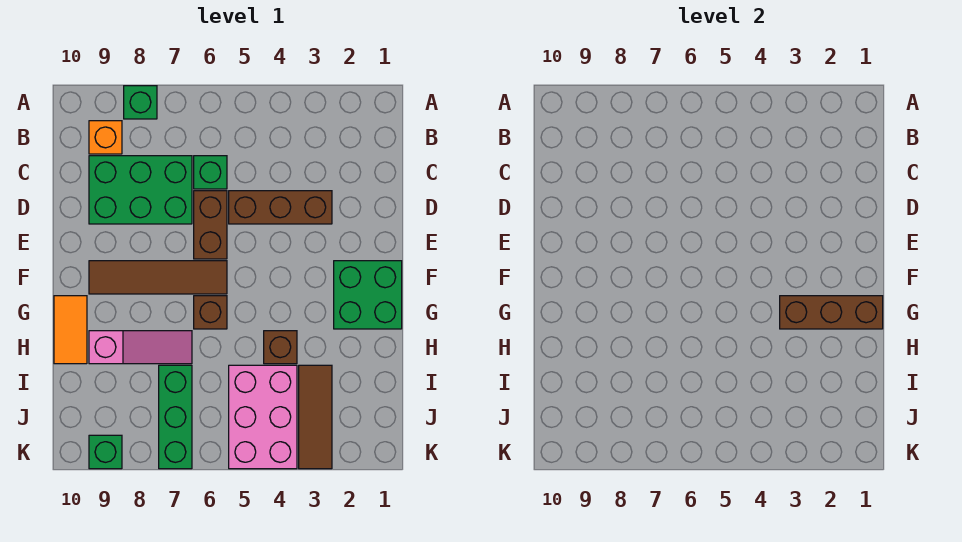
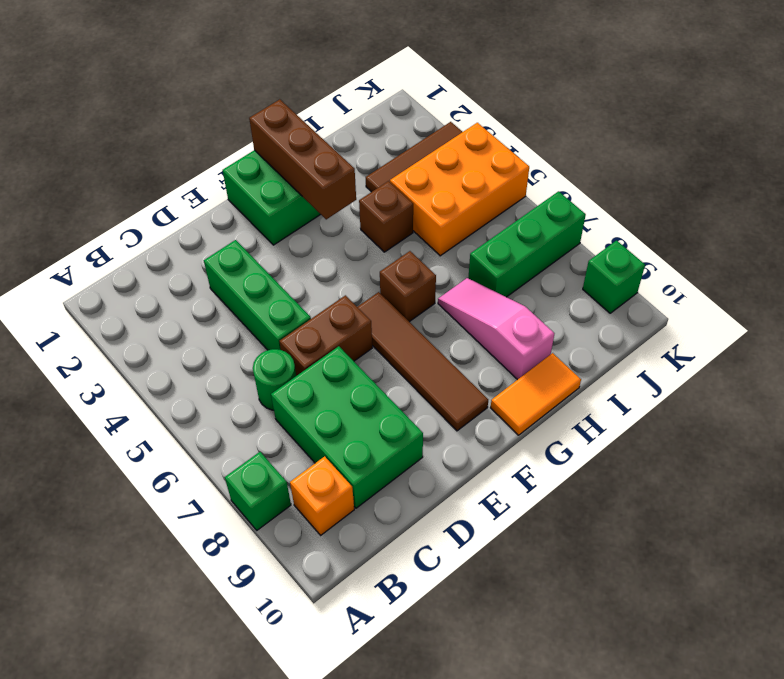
green brick C6 level 1 -> green round brick C6 level 1
brown brick D3:D5 level 1 -> green brick D3:D5 level 1
pink brick I4:K5 level 1 -> orange brick I4:K5 level 1

